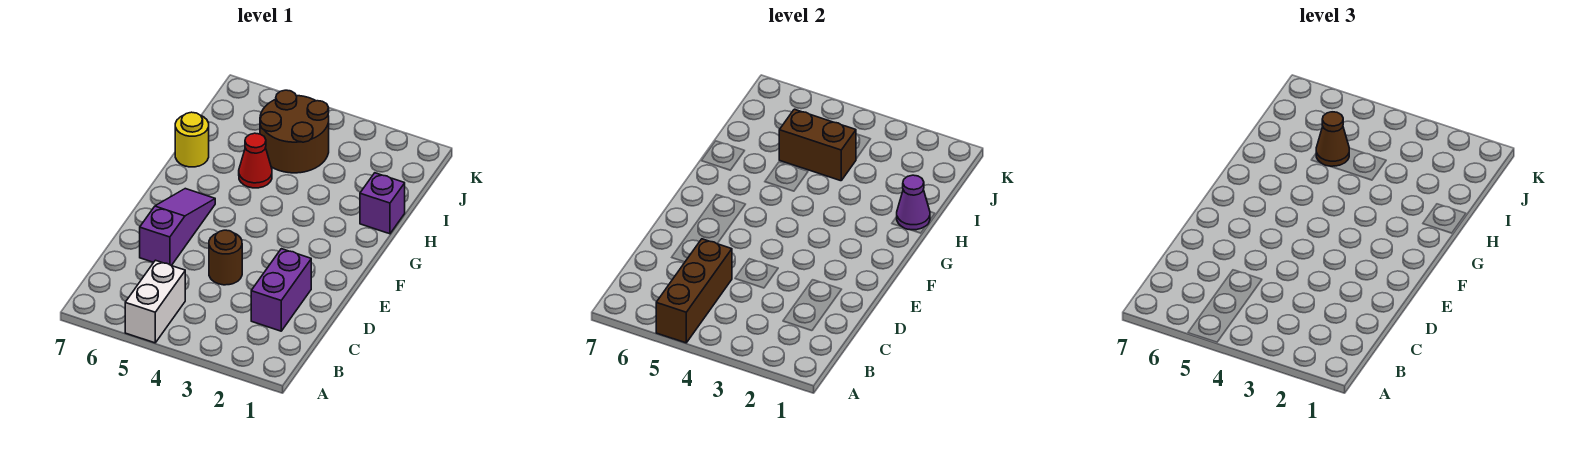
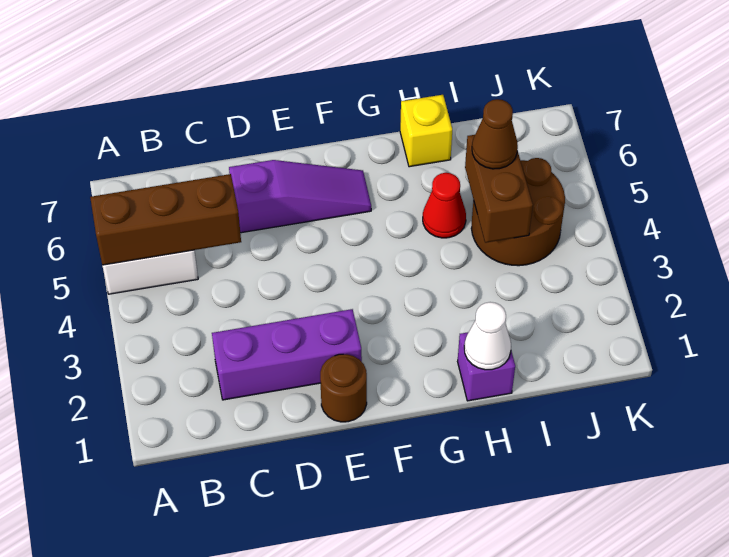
purple brick C2:D2 level 1 -> purple brick C2:E2 level 1
brown round brick D4 level 1 -> brown round brick E1 level 1
purple cone H1 level 2 -> white cone H1 level 2
yellow round brick H7 level 1 -> yellow brick H7 level 1

